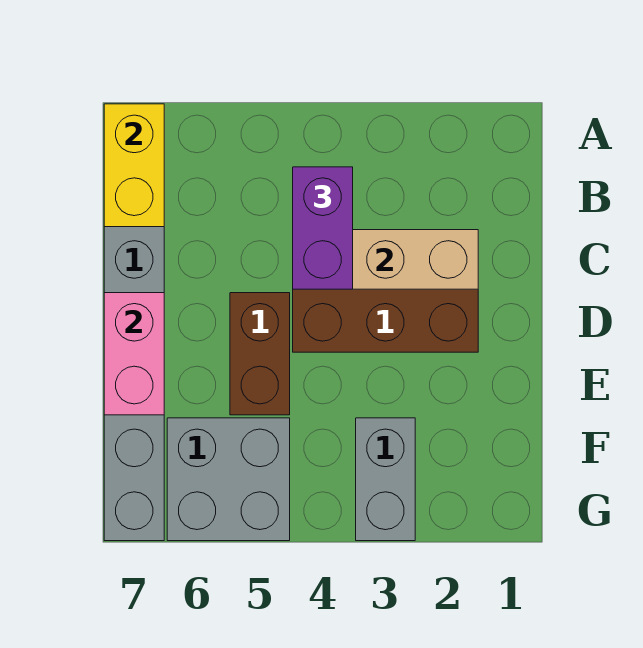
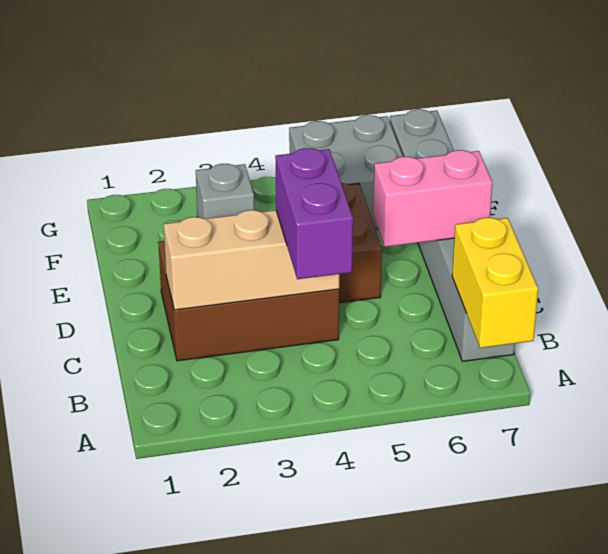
pink brick D7:E7 level 2 -> pink brick D6:D7 level 2
grey brick F3:G3 level 1 -> grey brick F3 level 1

